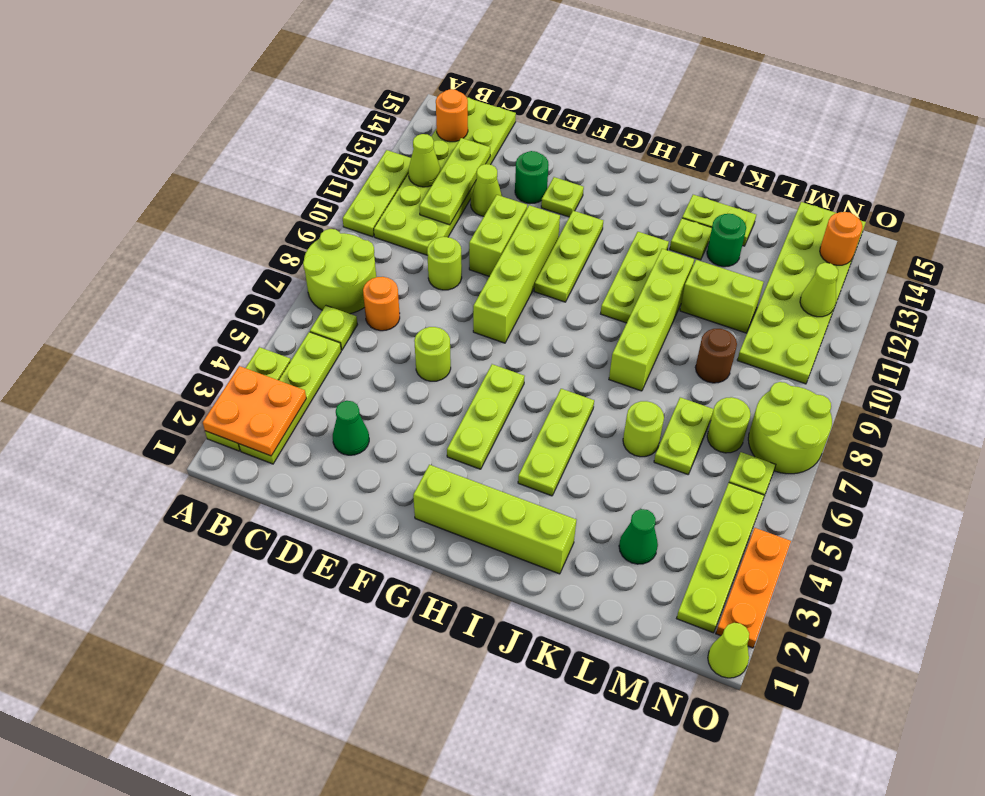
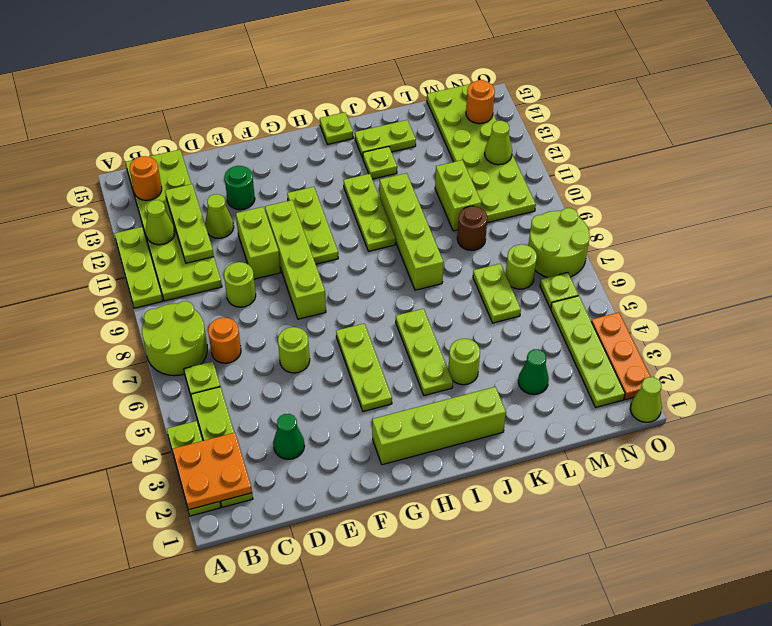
lime plate F13 level 1 -> lime plate I15 level 1
lime round brick K6 level 1 -> lime round brick J4 level 1
lime brick K11:L11 level 1 -> lime brick L10:L11 level 1
green round brick K13 level 1 -> none

